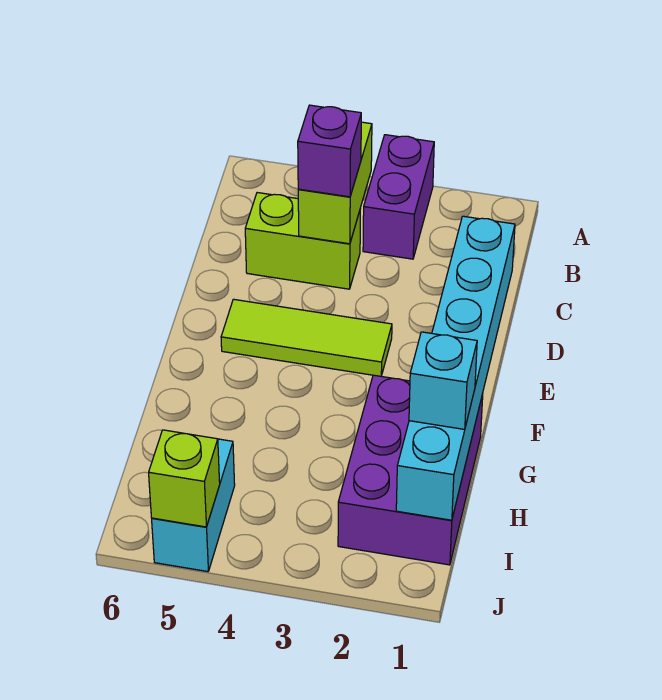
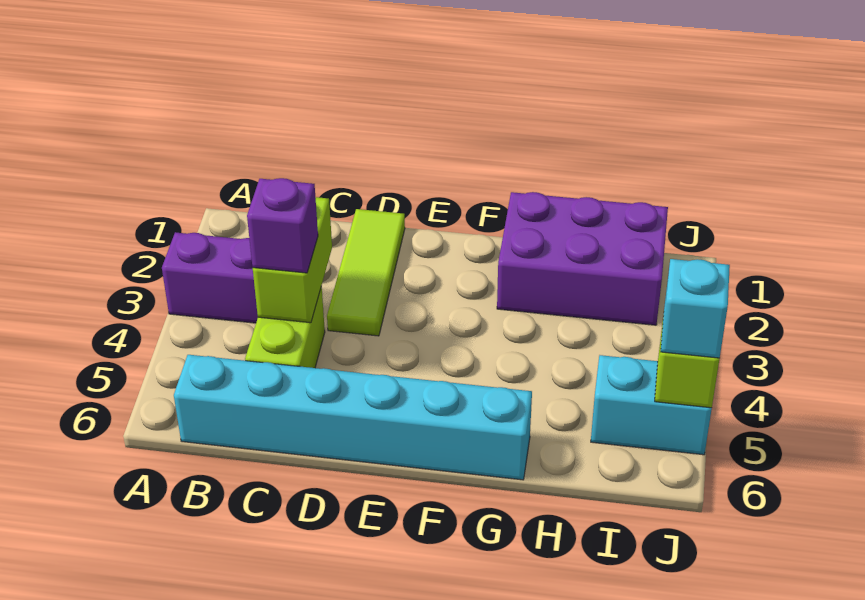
lime brick B4:C4 level 2 -> lime brick C3:C4 level 2
cyan brick D1:I1 level 2 -> cyan brick B6:G6 level 1
lime tile E3:E5 level 1 -> lime tile D1:D3 level 1
cyan brick H1 level 3 -> cyan brick J5 level 3

